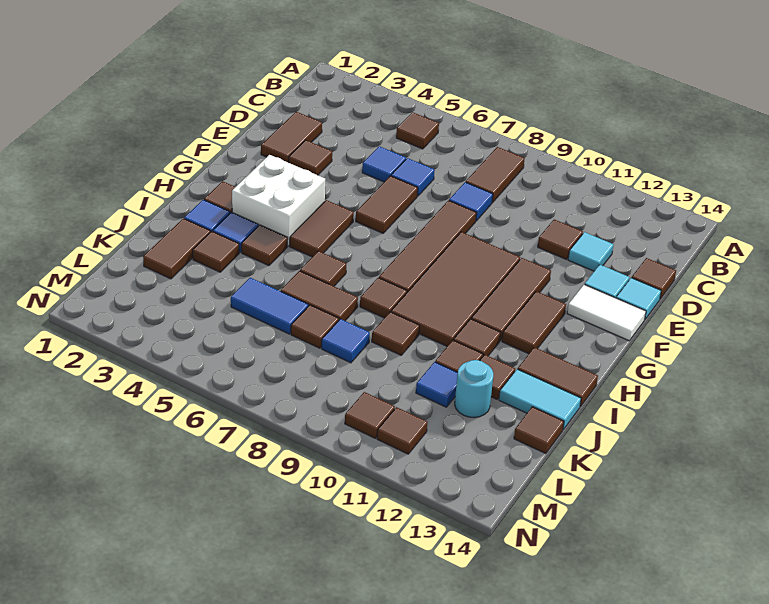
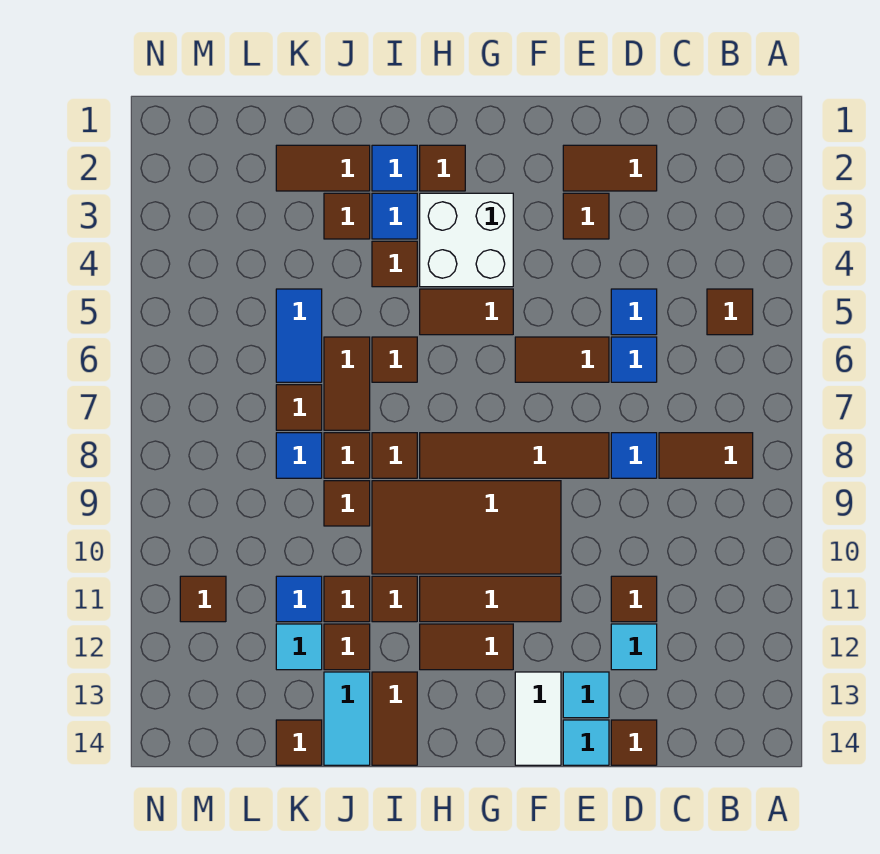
cyan round brick K12 level 1 -> cyan tile K12 level 1
brown tile M10 level 1 -> brown tile J8 level 1

